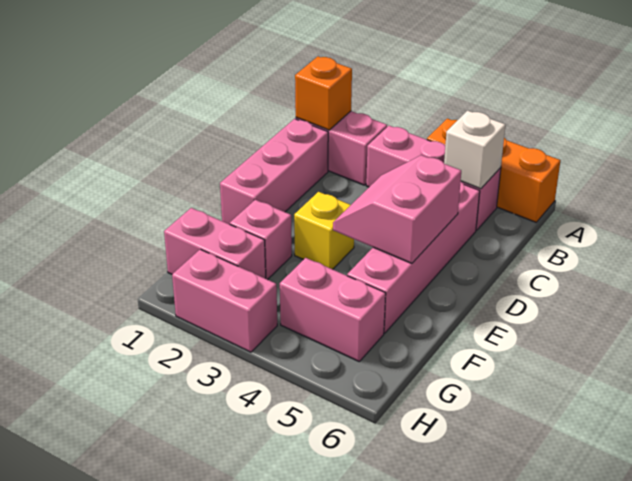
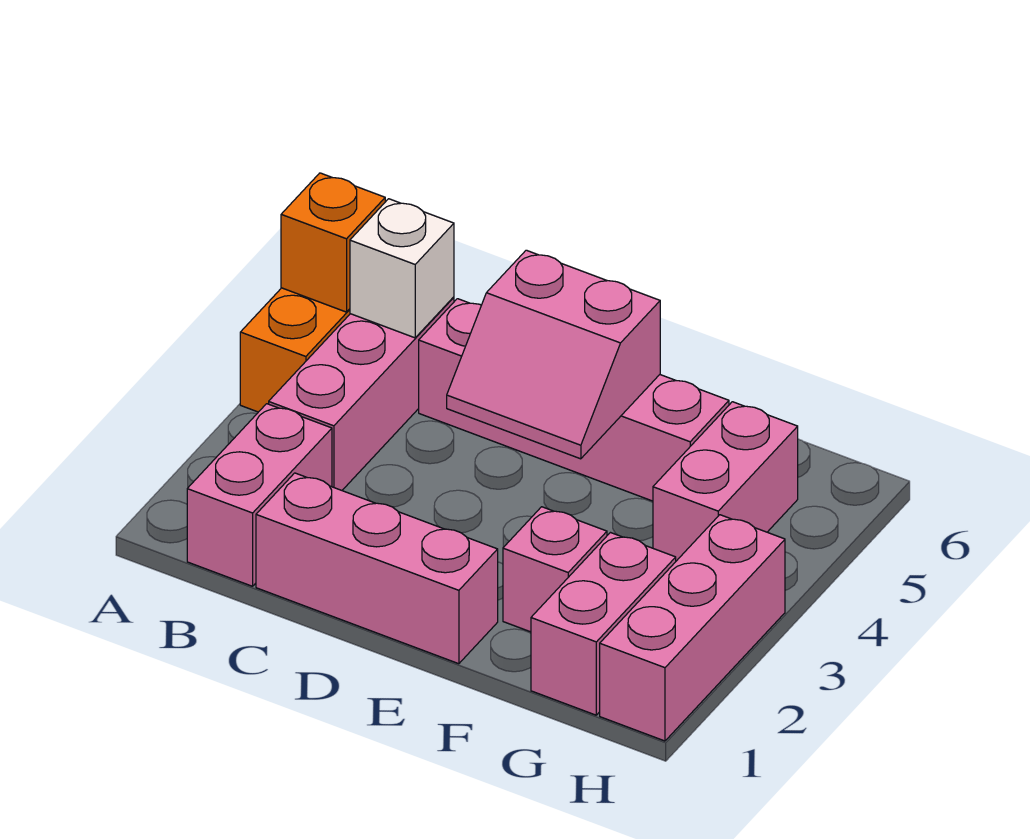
orange brick B1 level 2 -> orange brick A5 level 2
yellow brick E3 level 1 -> none
pink brick H2:H3 level 1 -> pink brick H1:H3 level 1

